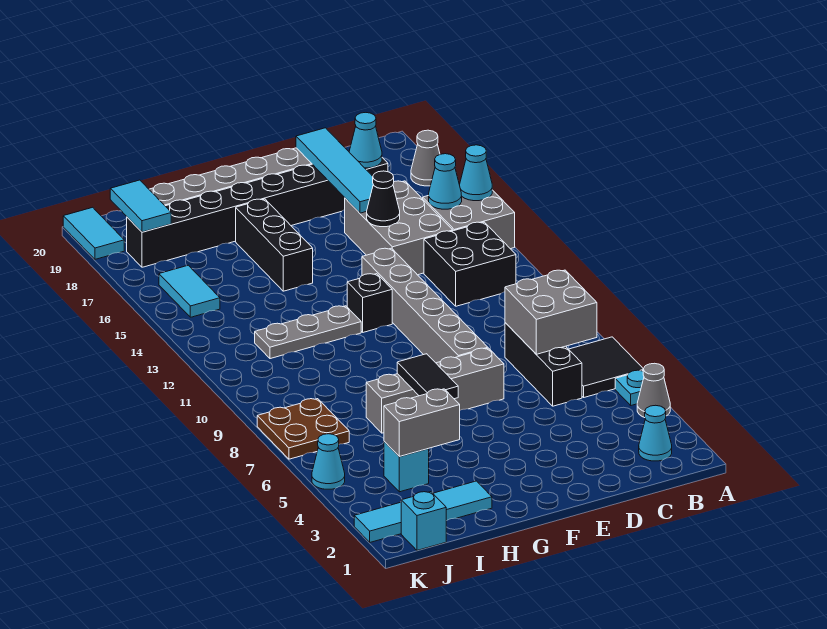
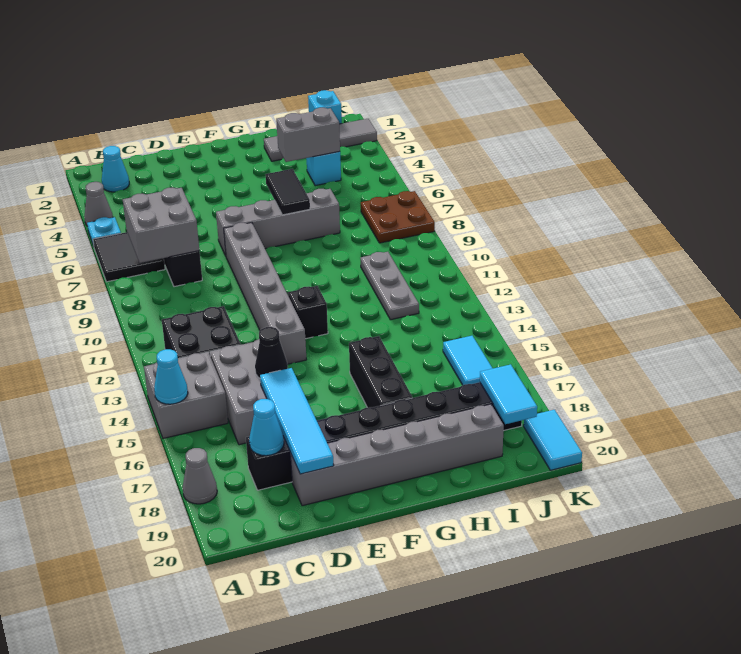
cyan cone B15 level 2 -> none
grey plate G12:I12 level 1 -> grey plate I10:I12 level 1
cyan tile H2:K2 level 1 -> grey tile H2:K2 level 1
cyan cone K5 level 1 -> none

